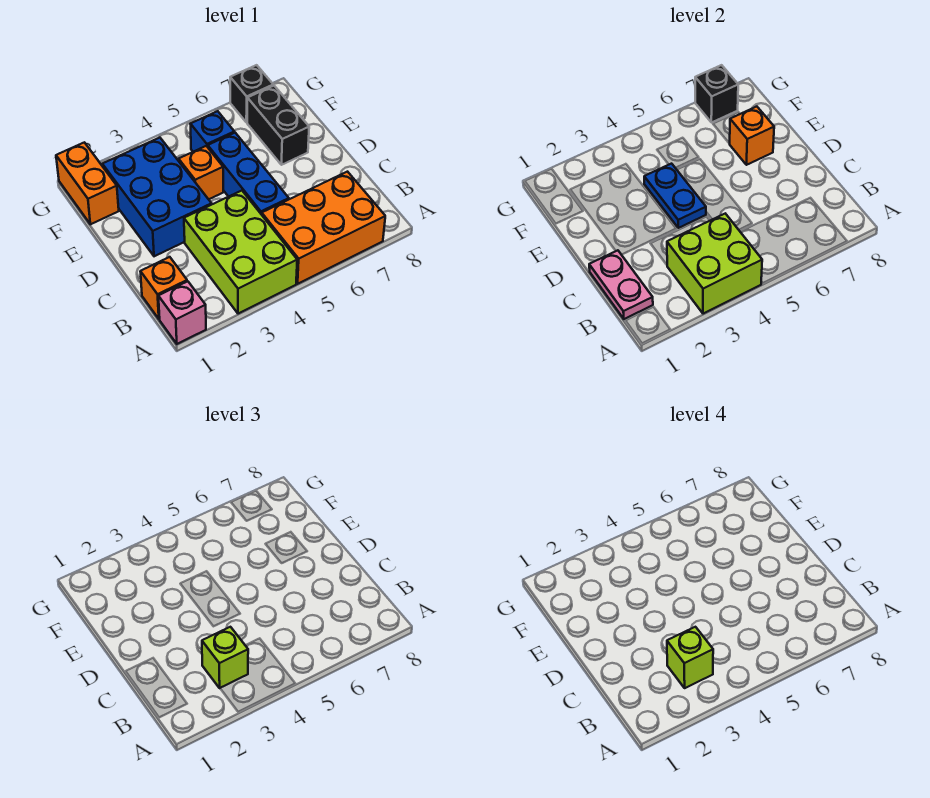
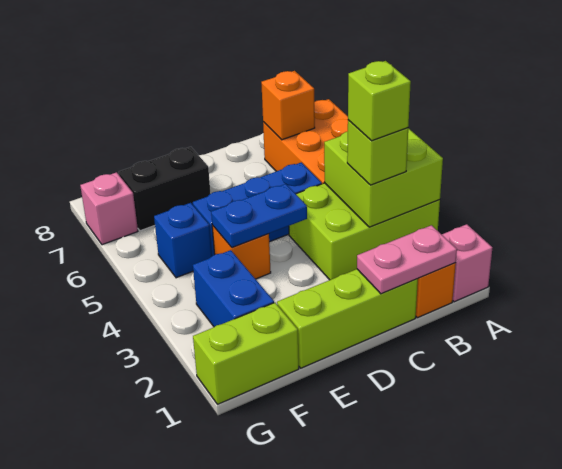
none -> lime brick C1:E1 level 1
blue brick D2:F3 level 1 -> blue brick F2:F3 level 1
orange brick E7 level 2 -> orange brick B7 level 2
orange brick F1:G1 level 1 -> lime brick F1:G1 level 1
black brick G7 level 1 -> pink brick G7 level 1
black brick G7 level 2 -> none

